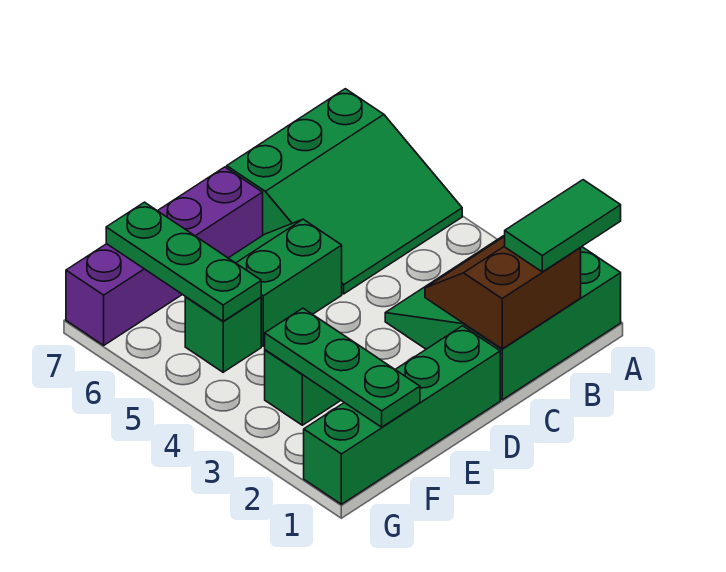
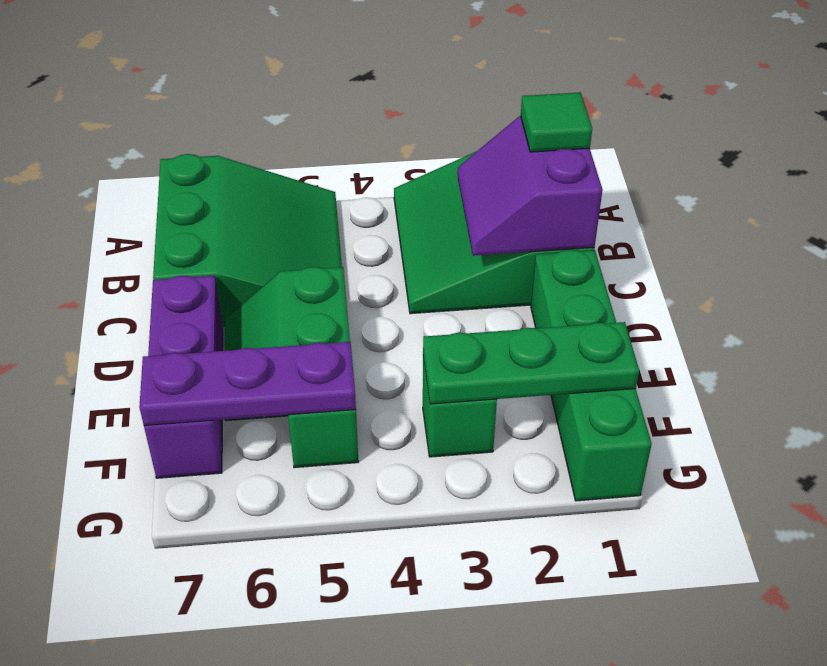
green tile A1:B1 level 3 -> green tile B1 level 3
brown slope B1:C2 level 2 top 1 -> purple slope B1:C2 level 2 top 1
purple brick D7:G7 level 1 -> purple brick D7:F7 level 1
green plate F5:F7 level 2 -> purple plate F5:F7 level 2

